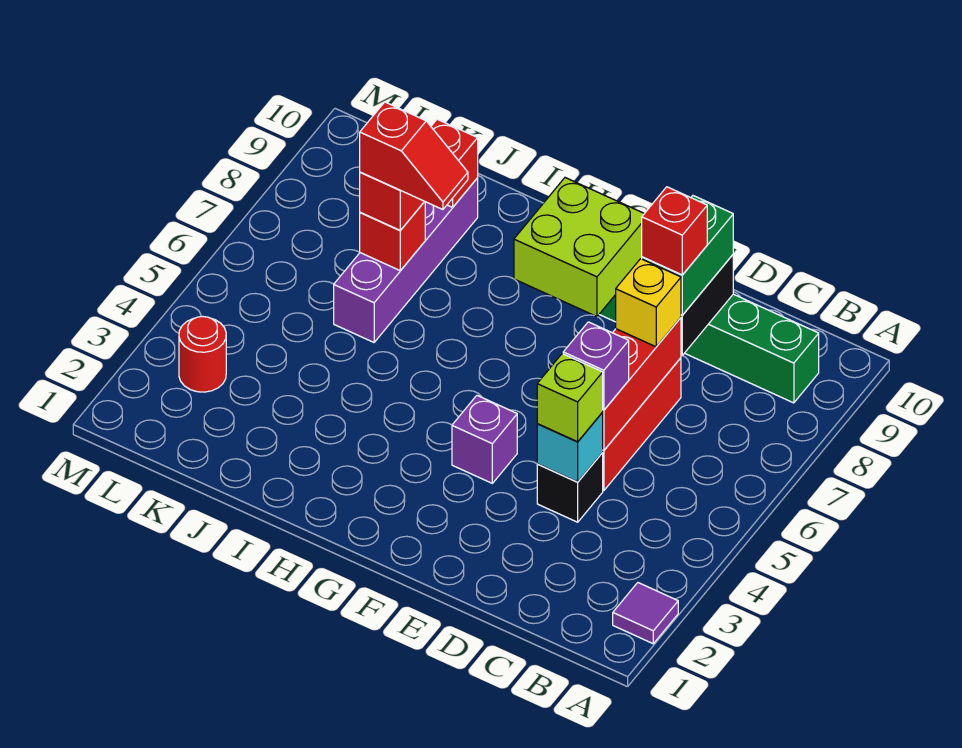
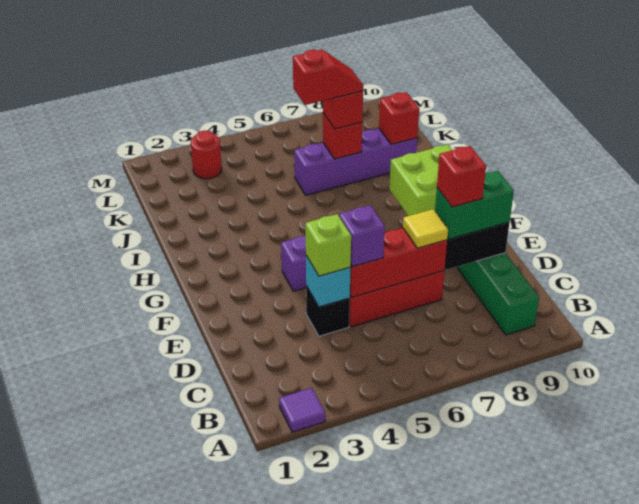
yellow brick D7 level 3 -> yellow tile D7 level 3
red slope I7:J7 level 4 top J -> red slope J6:J7 level 4 top 6

